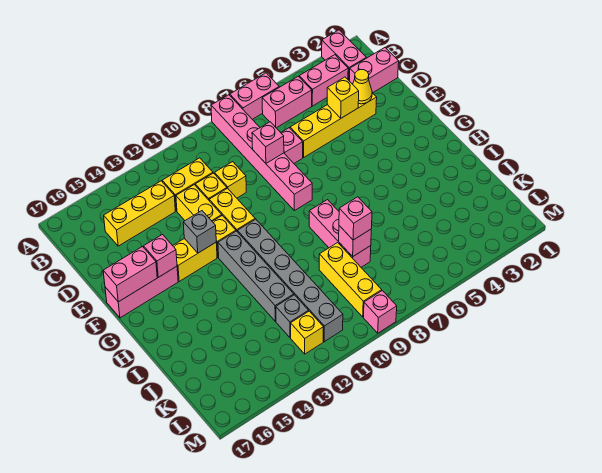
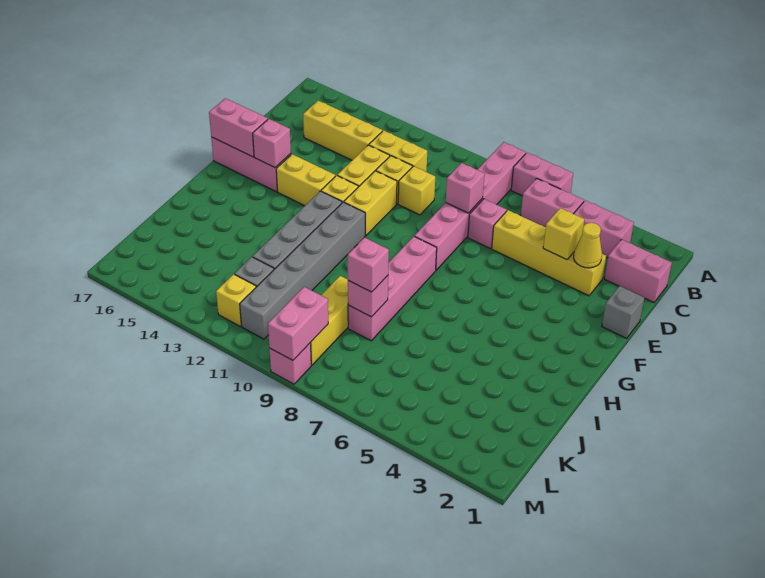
pink brick A2:B2 level 1 -> pink brick L9:M9 level 2
grey brick F13 level 2 -> grey brick E1 level 1
pink brick H8:J8 level 1 -> pink brick G8:J8 level 1

